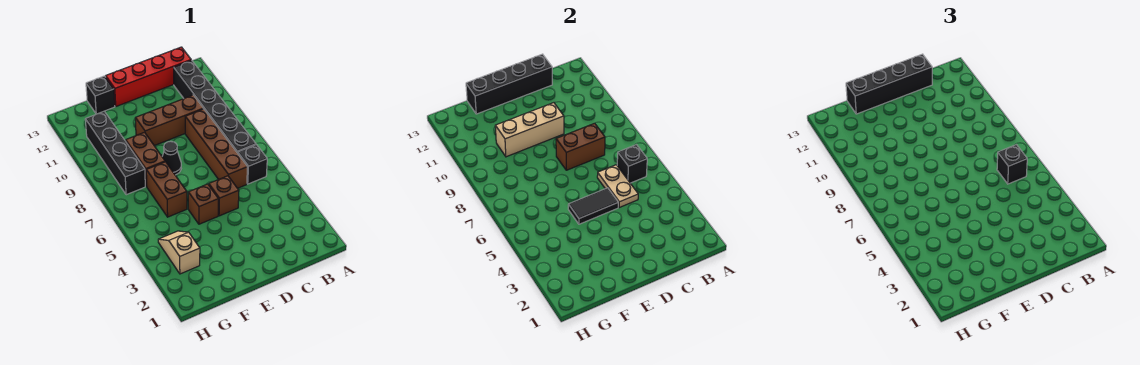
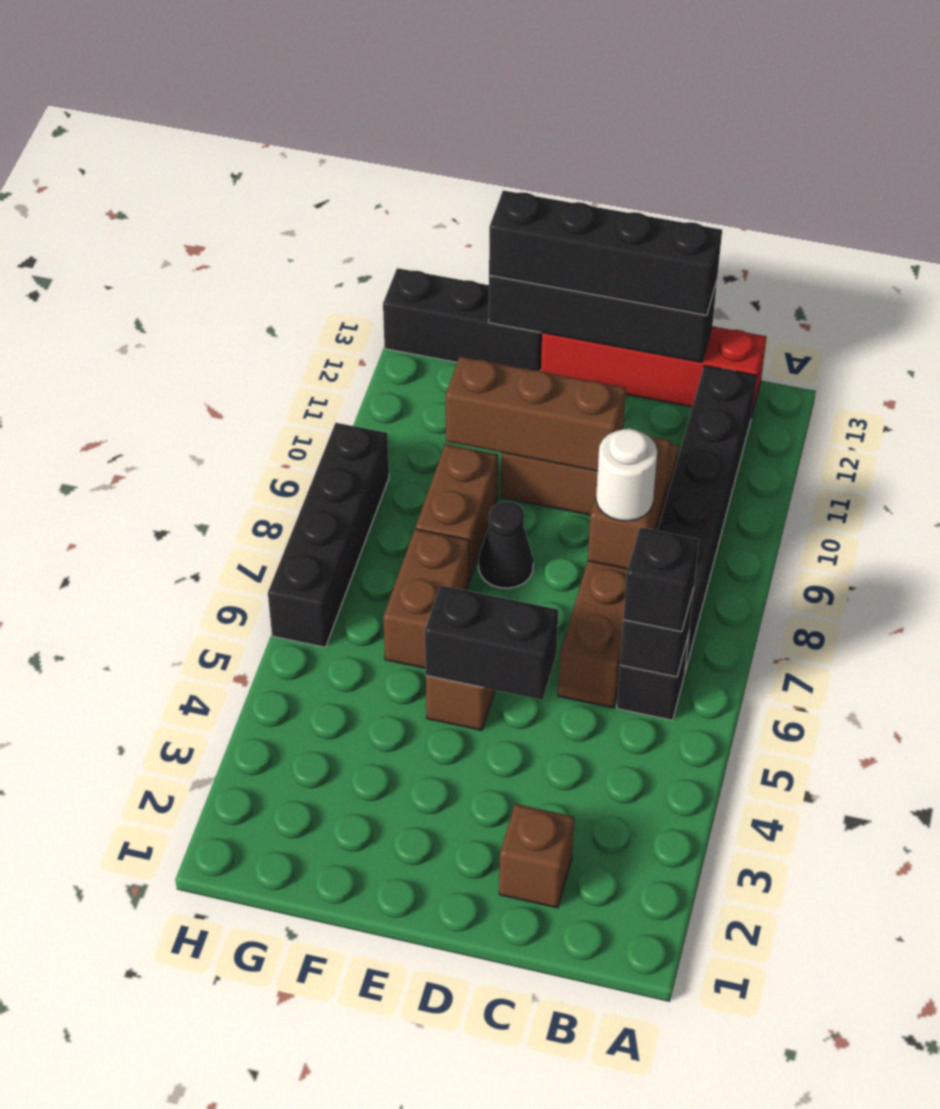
tan plate C5:C6 level 2 -> none
brown brick C8:D8 level 2 -> brown brick C8:C9 level 2
none -> white round brick C8 level 3
brown brick D5 level 1 -> brown brick C2 level 1
black tile D5:E5 level 2 -> black brick D5:E5 level 2
tan brick D10:F10 level 2 -> brown brick D10:F10 level 2
black brick F13 level 1 -> black brick F13:H13 level 1
tan slope G3:G4 level 1 top 3 -> none
black brick G8:G11 level 1 -> black brick H6:H9 level 1

